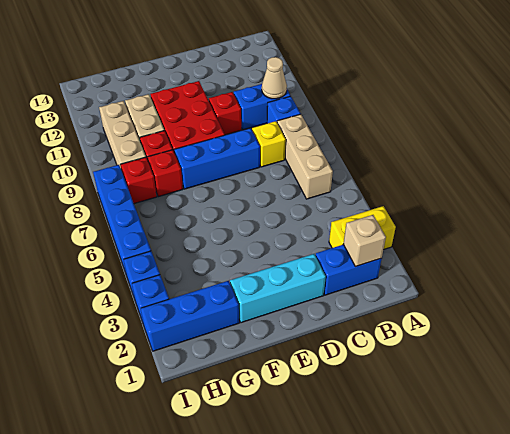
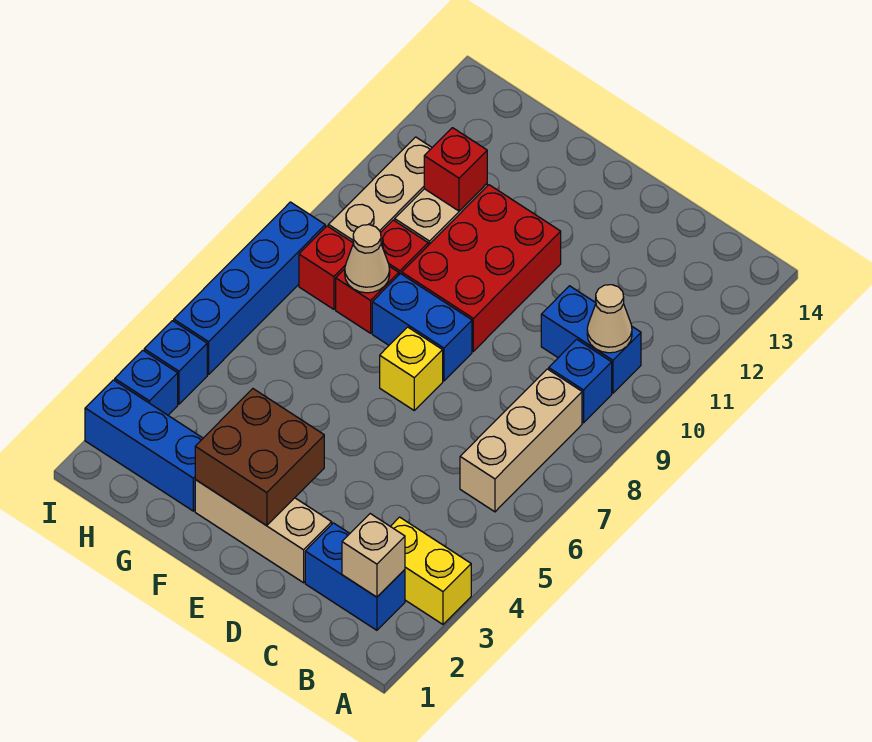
yellow brick C8 level 1 -> yellow brick E7 level 1
cyan brick D2:F2 level 1 -> tan brick D2:F2 level 1
blue brick D8:F8 level 1 -> blue brick E8:F8 level 1
red brick D10 level 1 -> red brick G11 level 2
none -> brown brick E2:F3 level 2
none -> tan cone G8 level 2

